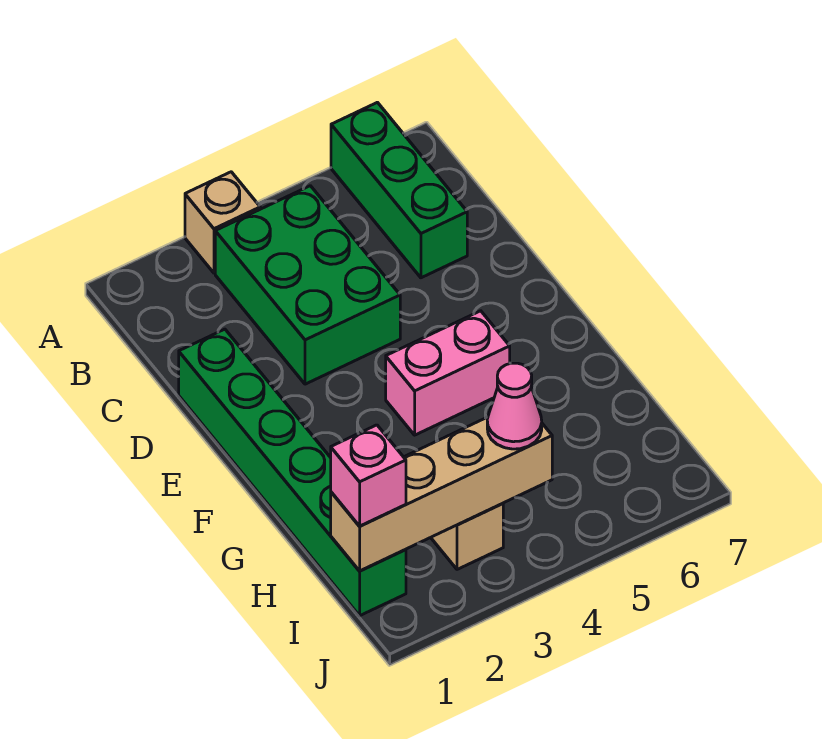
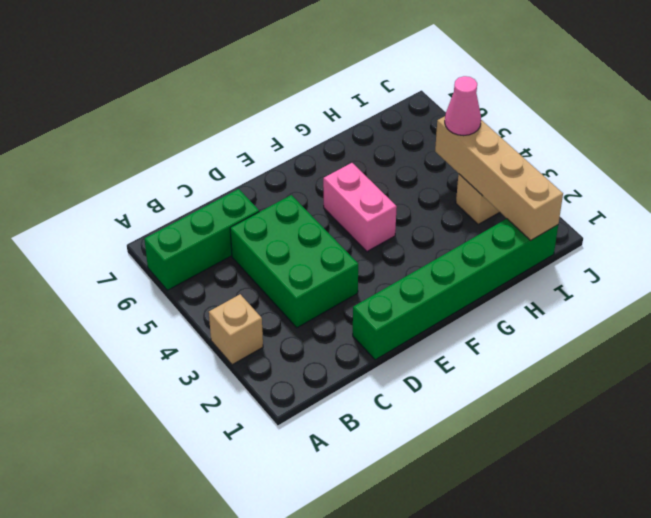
green brick B3:D4 level 1 -> green brick C3:D5 level 1
pink brick I1 level 3 -> none

